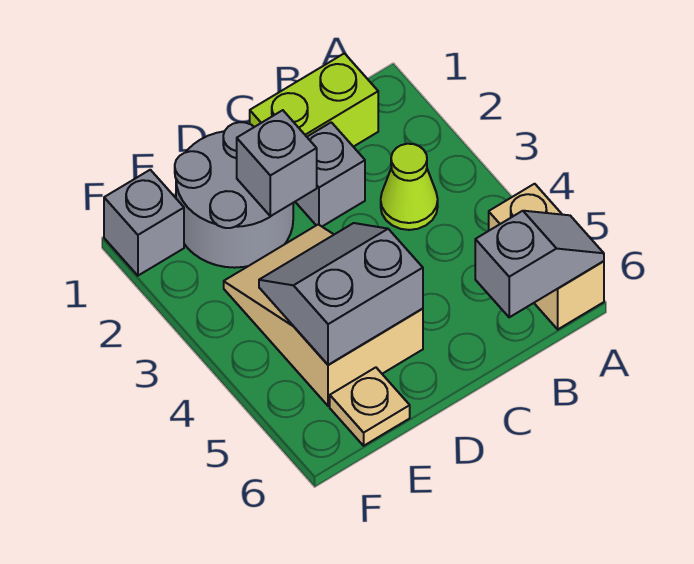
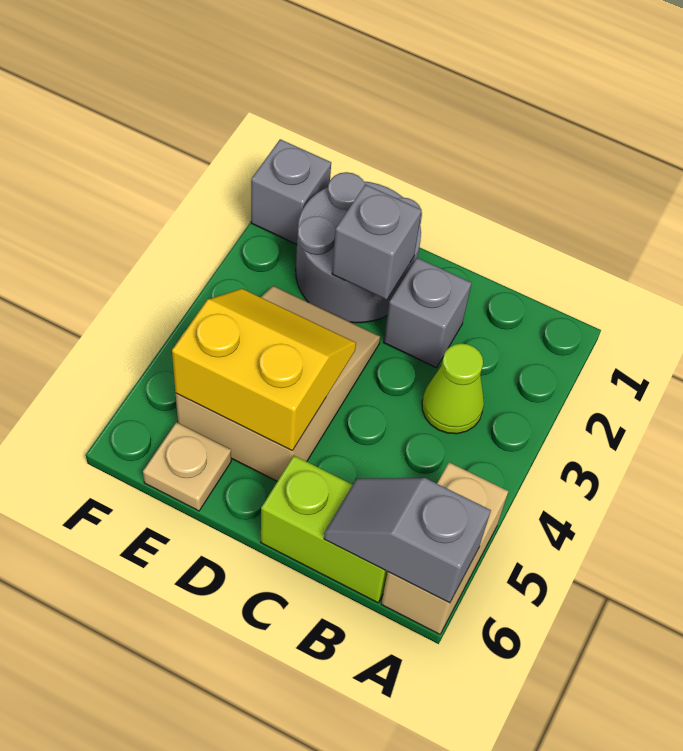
grey slope A6:B6 level 2 top B -> grey slope A6:B6 level 2 top A
lime brick B1:C1 level 1 -> lime brick B6:C6 level 1
grey slope D4:E5 level 2 top 5 -> yellow slope D4:E5 level 2 top 5

